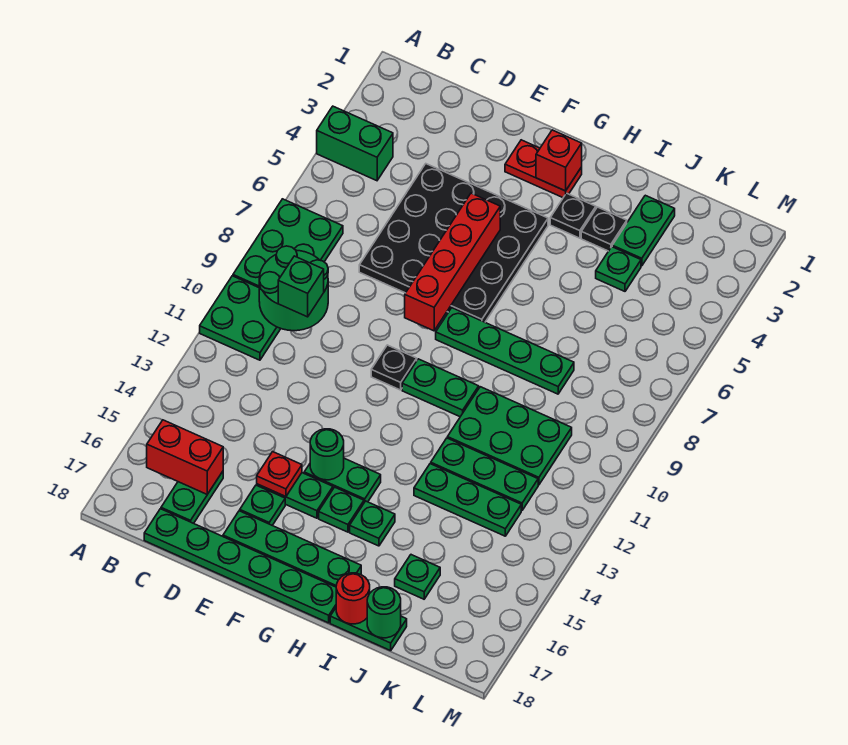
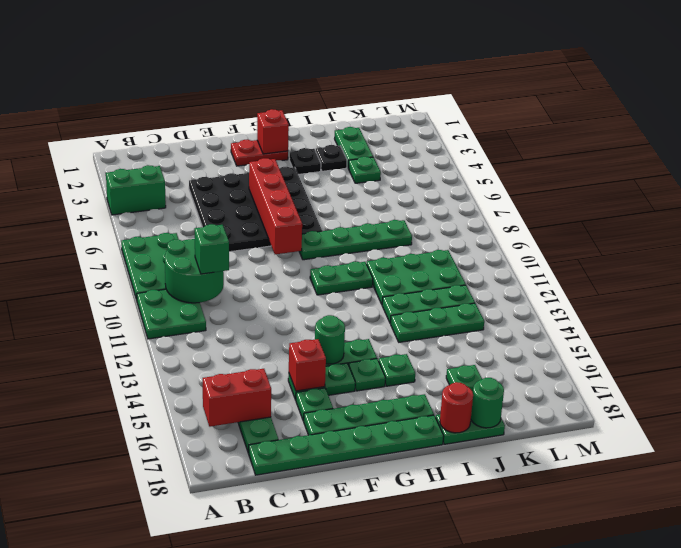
red plate E15 level 2 -> red brick E15 level 2
black plate F10 level 1 -> none

